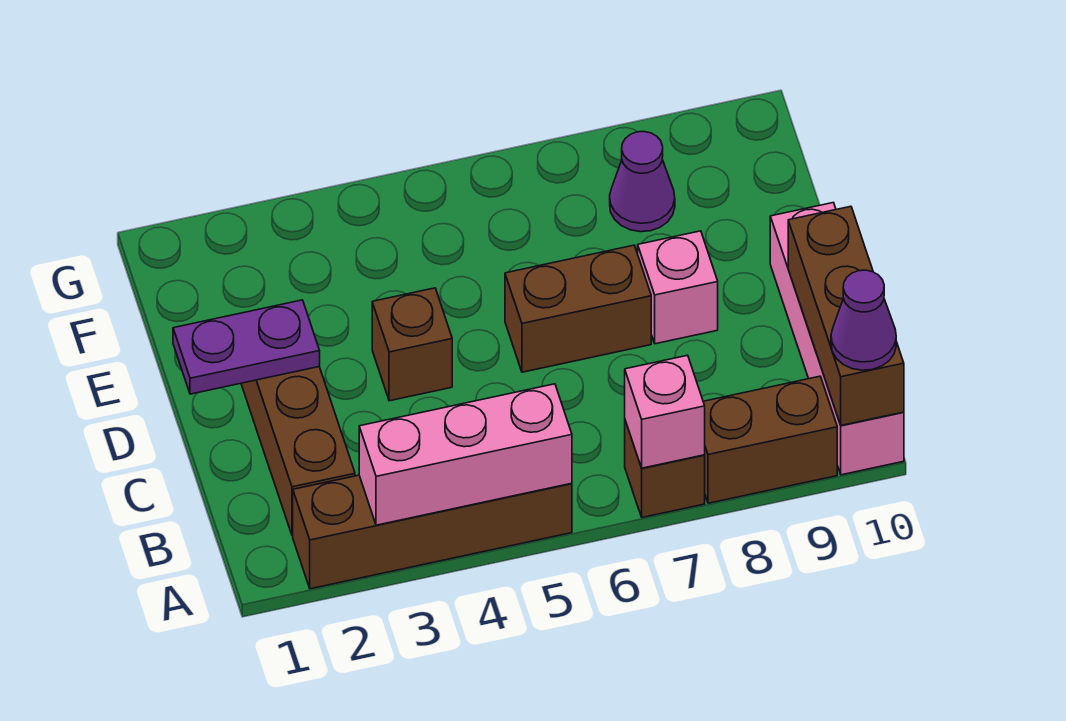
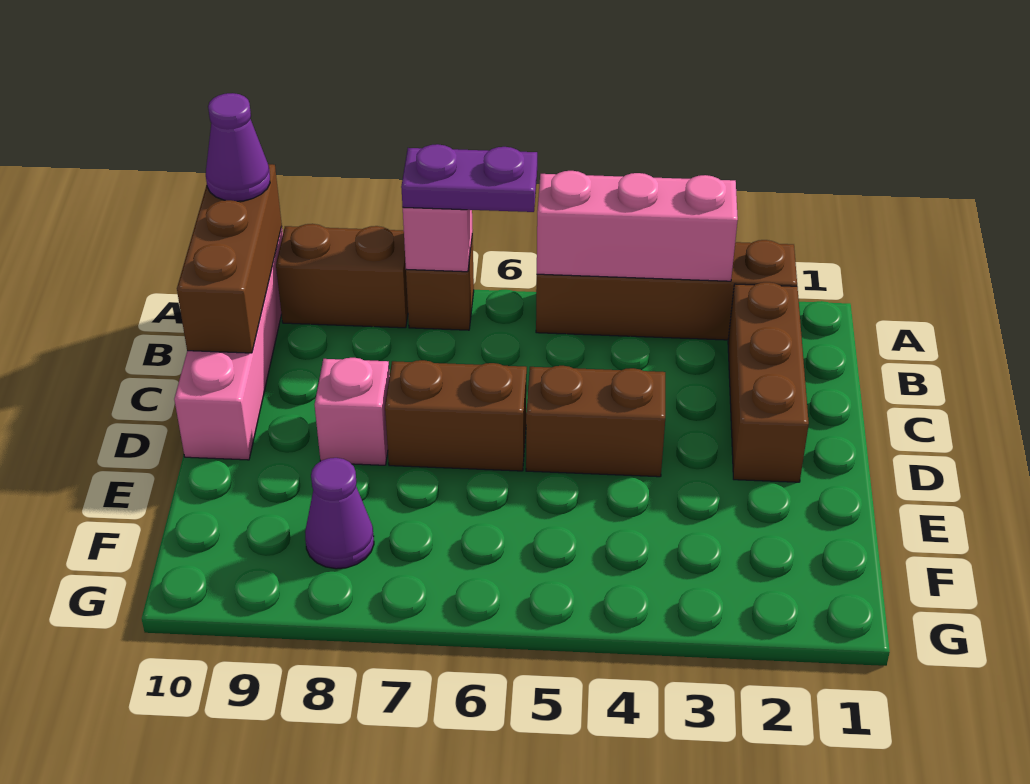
purple plate D1:D2 level 2 -> purple plate A6:A7 level 3
brown brick D4 level 1 -> brown brick D4:D5 level 1

